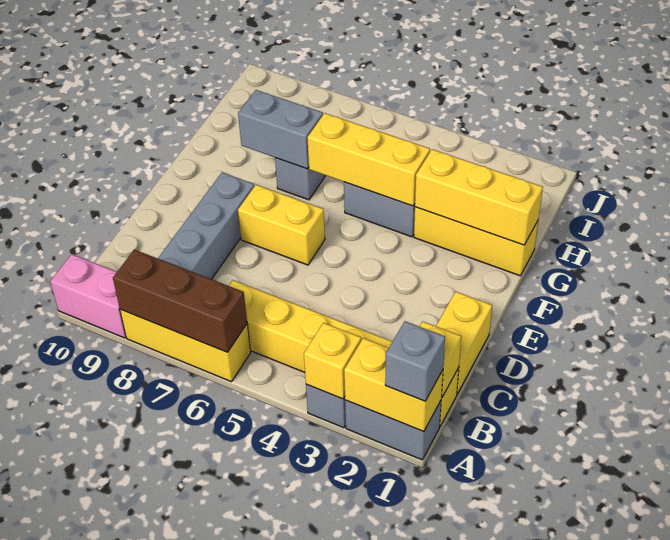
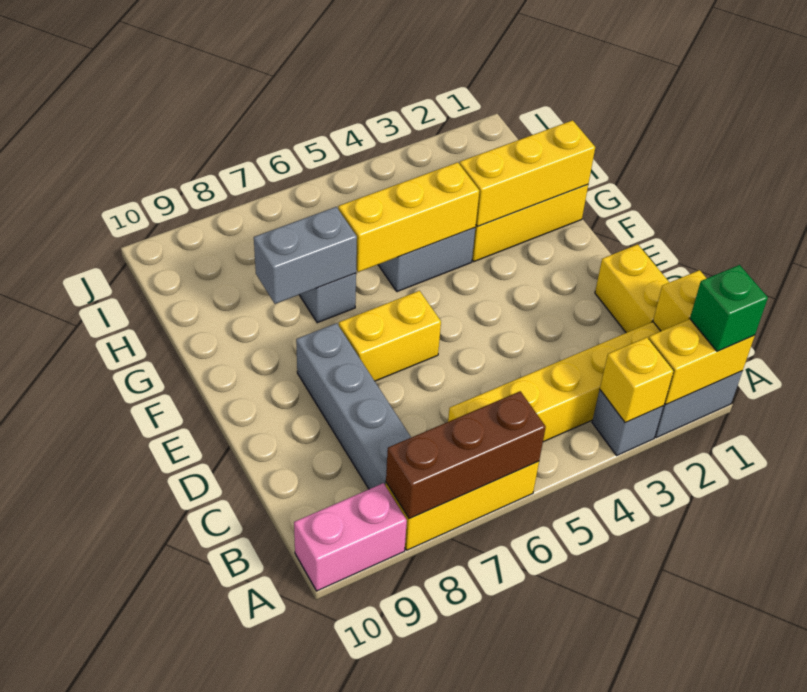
grey brick A1 level 3 -> green brick A1 level 3

